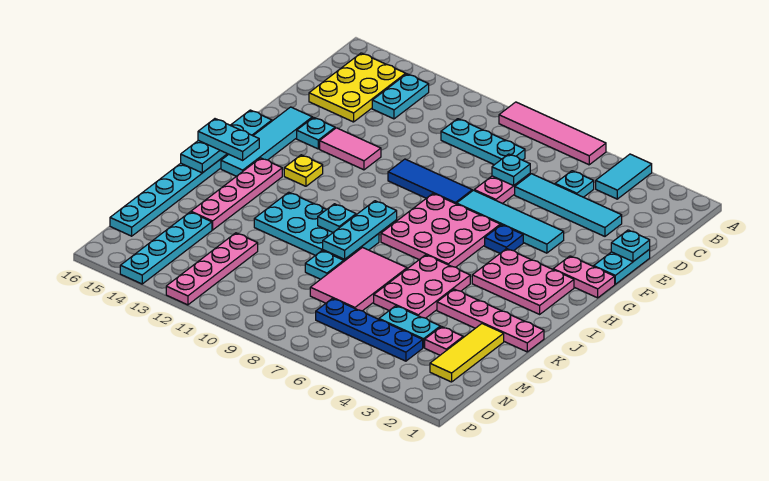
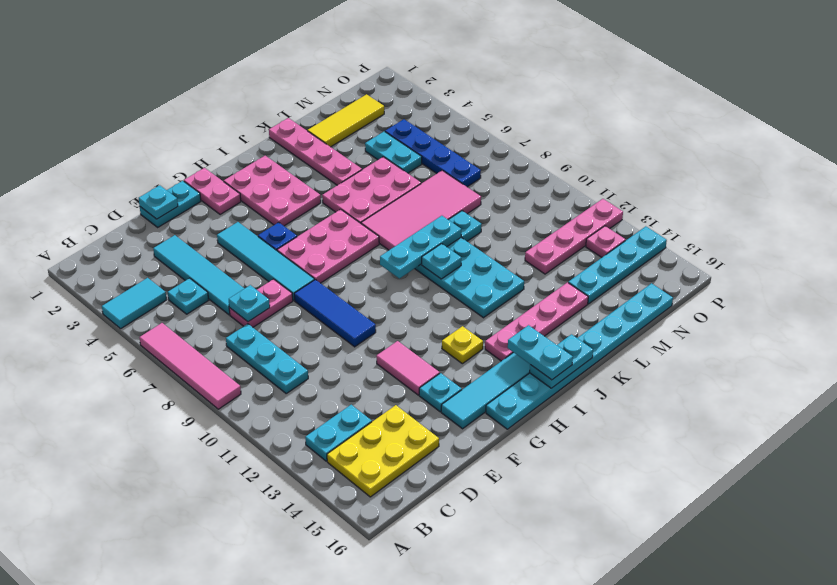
pink plate G6:I8 level 1 -> pink plate G6:I7 level 1
pink tile K7:M8 level 1 -> pink tile J7:M8 level 1
pink plate M3 level 1 -> pink plate O13 level 1

